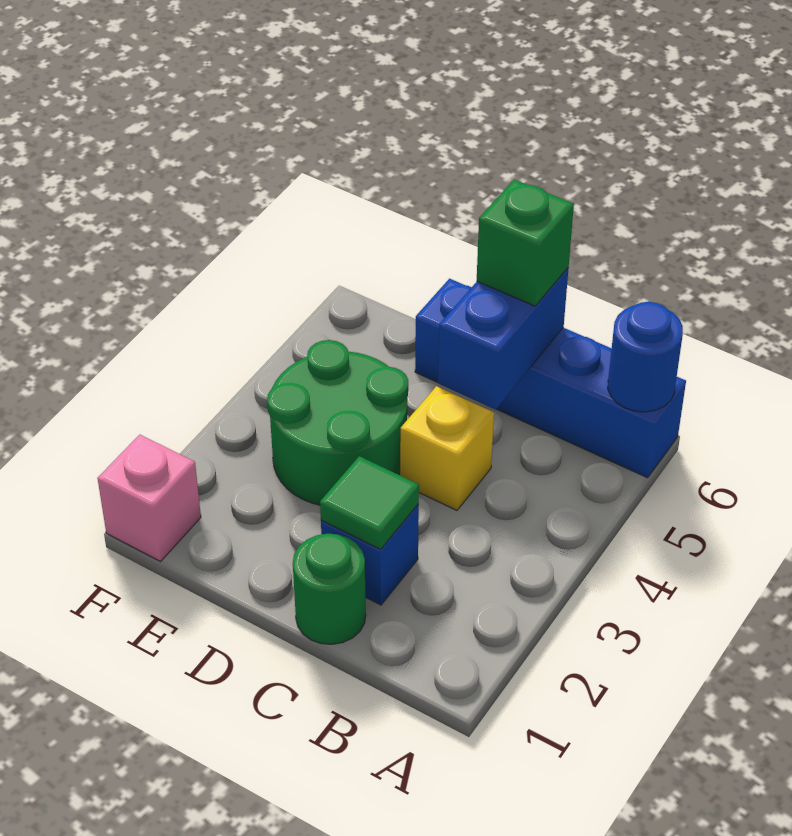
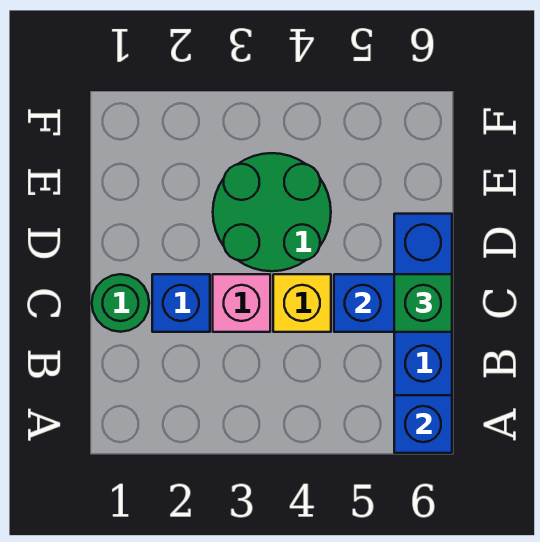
blue round brick A6 level 2 -> blue brick A6 level 2
green tile C2 level 2 -> none
pink brick F1 level 1 -> pink brick C3 level 1

